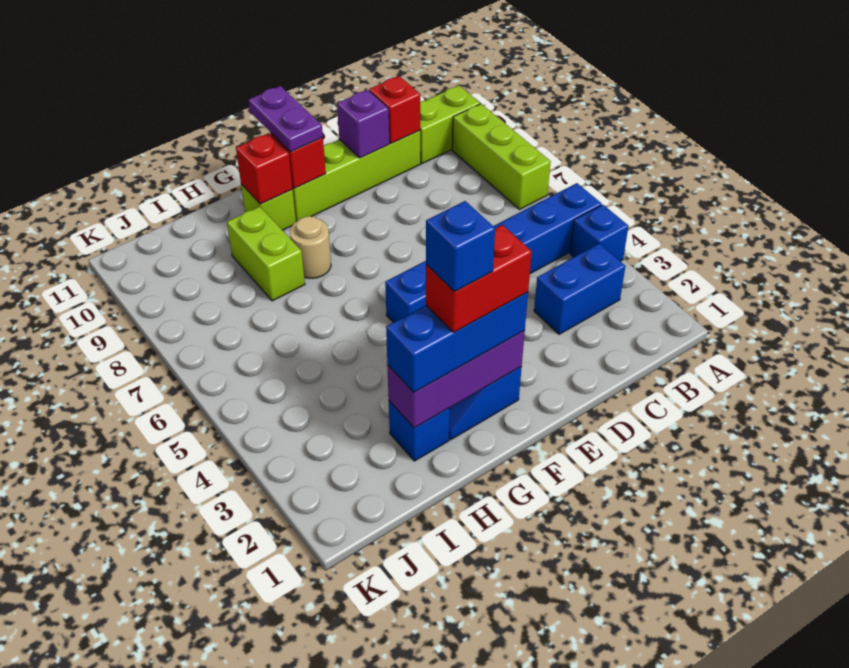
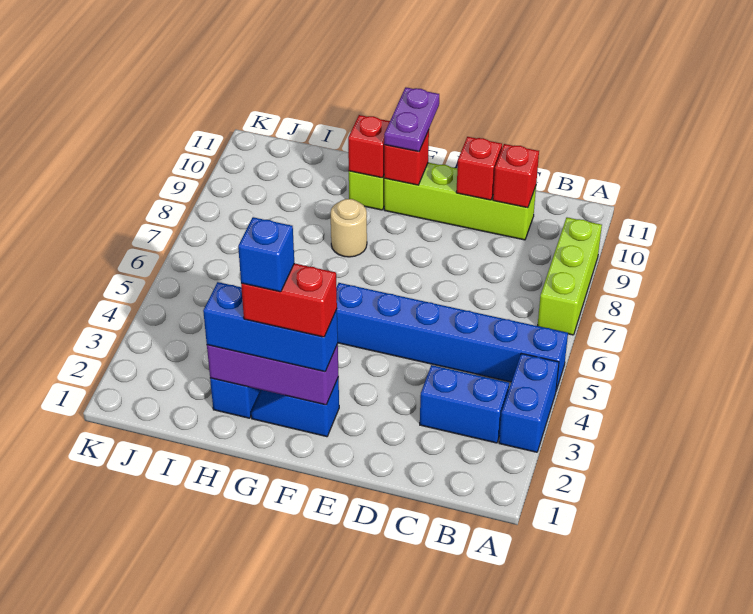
blue brick A4 level 1 -> blue brick A3:A4 level 1
lime brick A10:B10 level 1 -> none
purple brick D10 level 2 -> red brick D10 level 2
lime brick H8:H9 level 1 -> none

